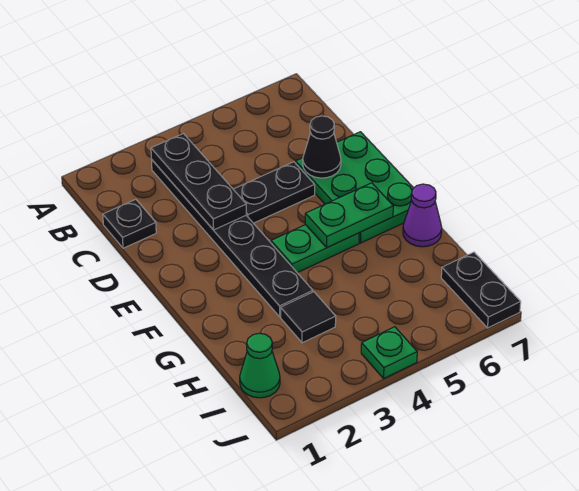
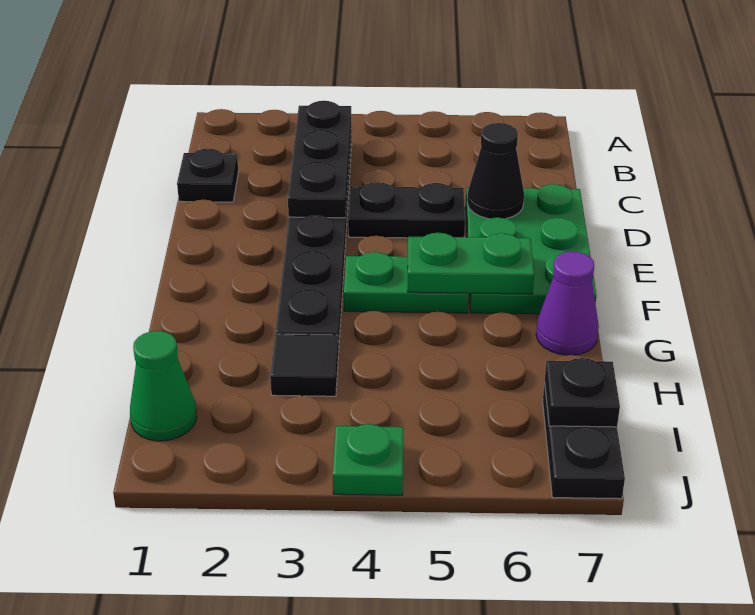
none -> black plate I7 level 2

